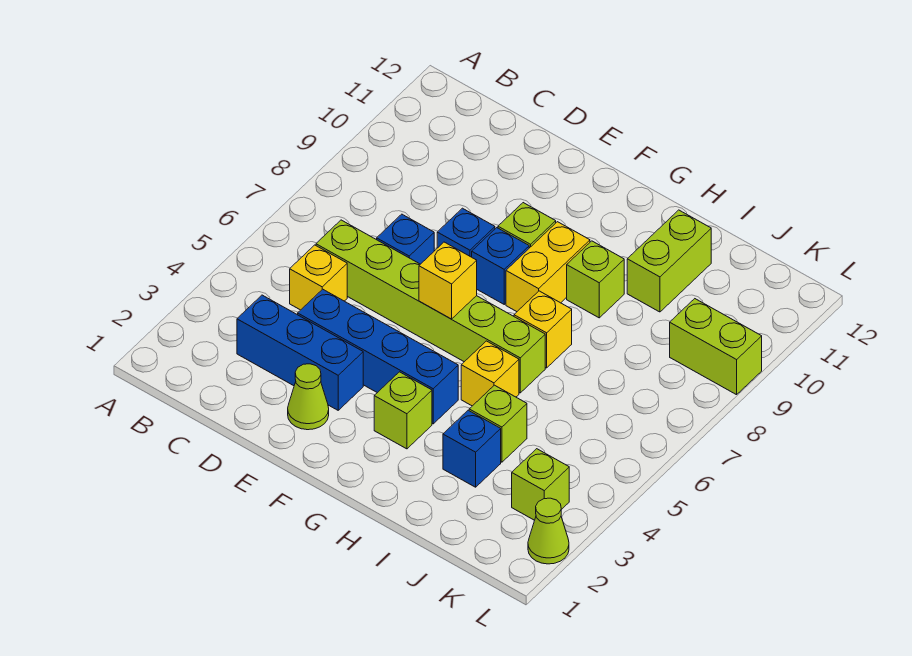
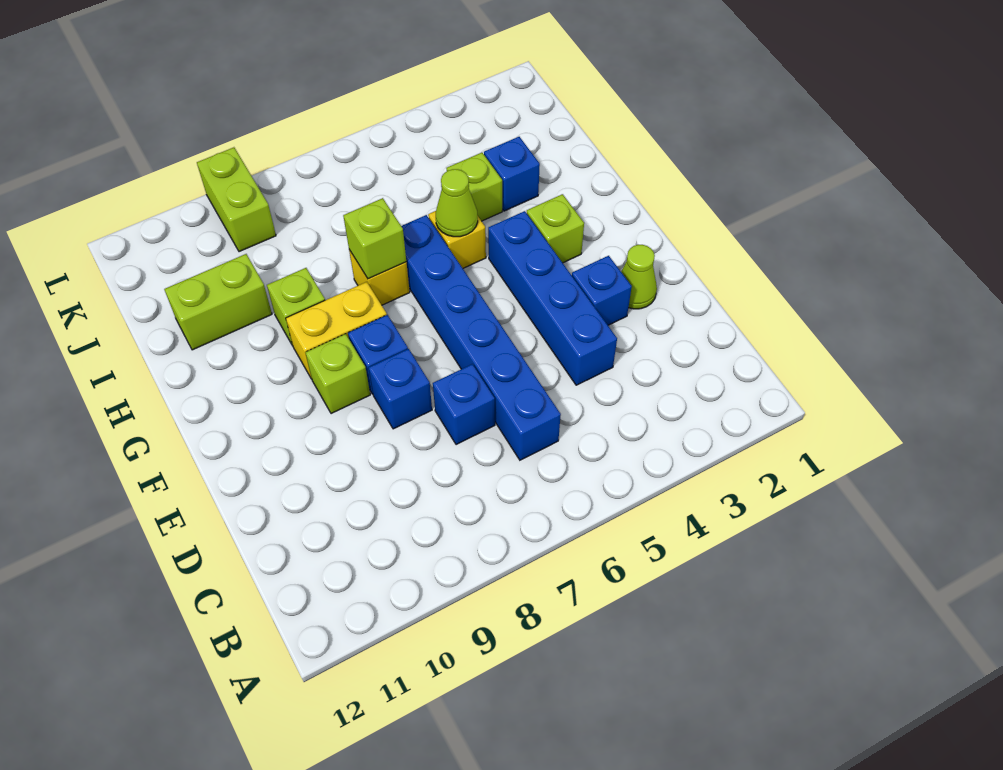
blue brick C3:E3 level 1 -> blue brick E3 level 1
yellow brick C5 level 1 -> none
lime brick C6:H6 level 1 -> blue brick C6:H6 level 1
yellow brick F6 level 2 -> none
lime brick K3 level 1 -> lime brick H7 level 2
lime cone L2 level 1 -> lime cone H5 level 2

